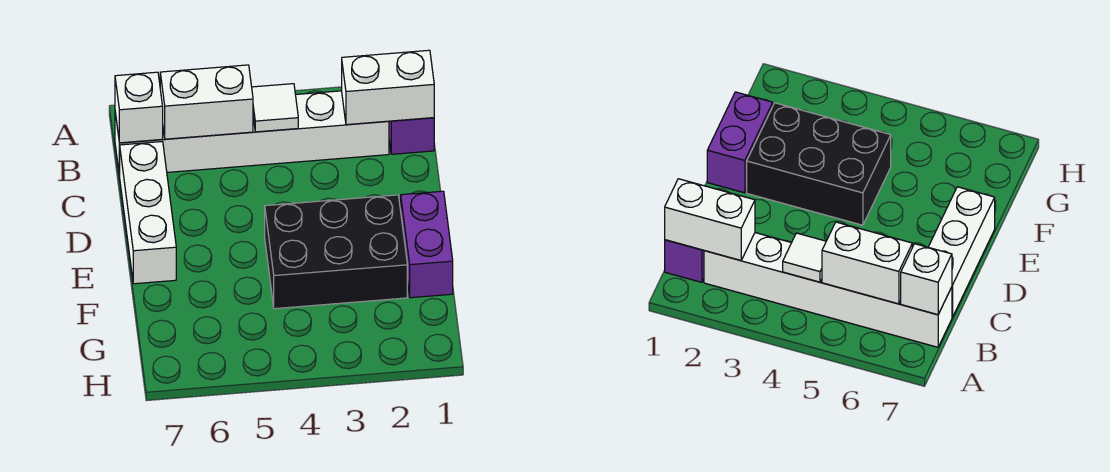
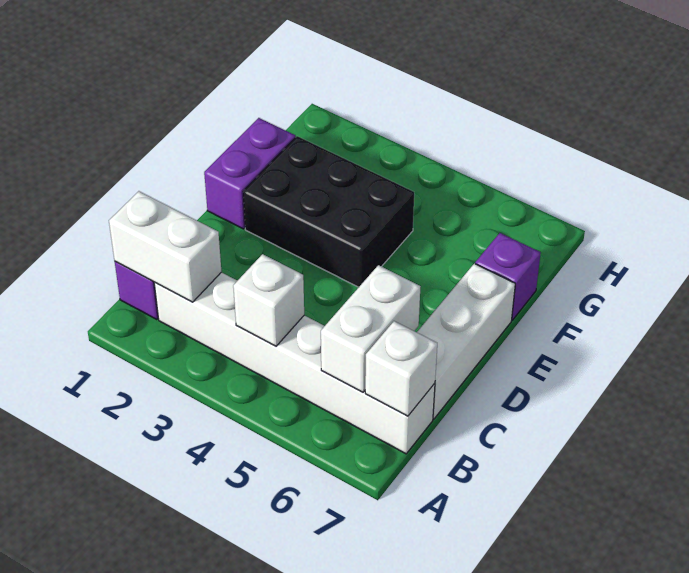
white tile B4 level 2 -> white brick B4 level 2
white brick B5:B6 level 2 -> white brick B6:C6 level 2
none -> purple brick F7 level 1

